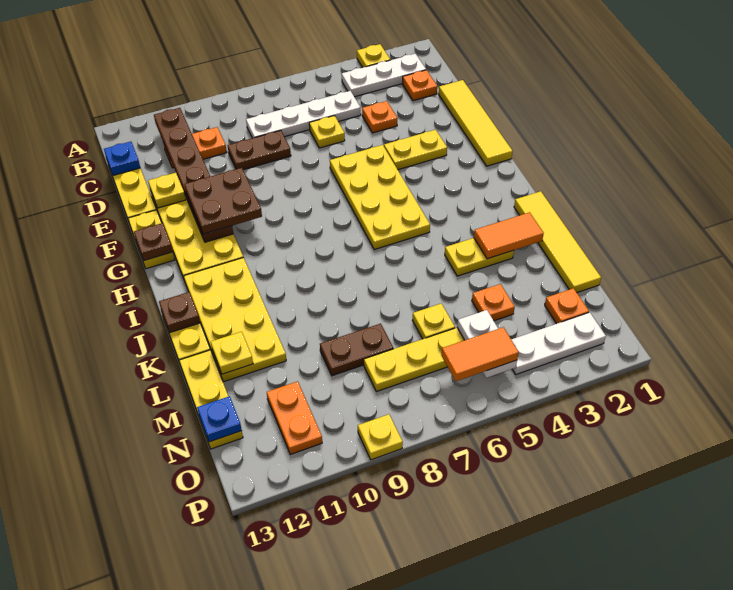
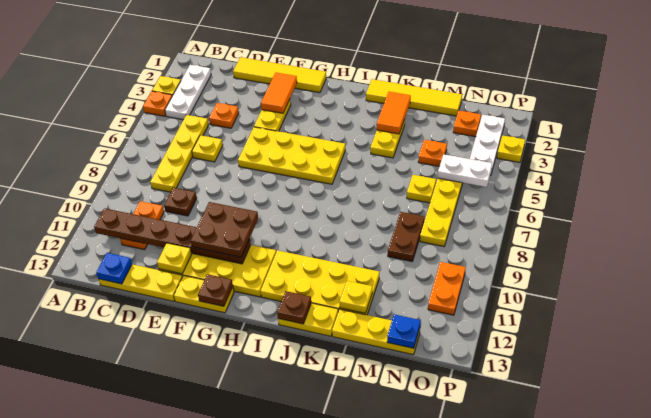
orange plate C2 level 1 -> orange plate A4 level 1
white plate C5:C8 level 1 -> yellow plate C5:C8 level 1
brown plate D8:D9 level 1 -> brown plate D9 level 1
orange plate N11:O11 level 1 -> orange plate O10:O11 level 1
orange tile O5:O6 level 3 -> orange tile F2:F3 level 2
yellow plate P9 level 1 -> yellow plate P3 level 1

